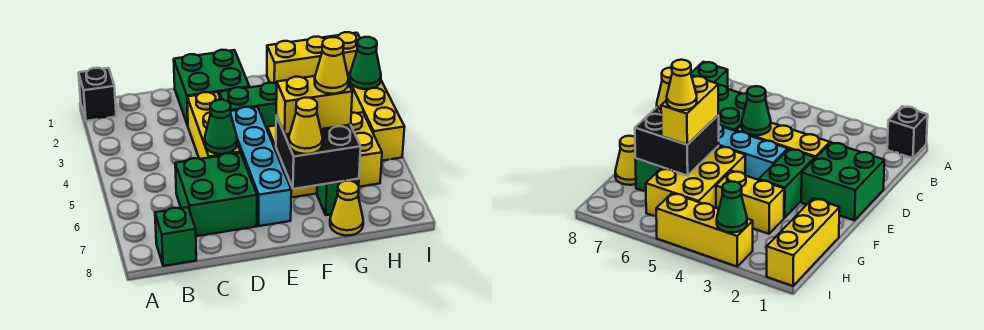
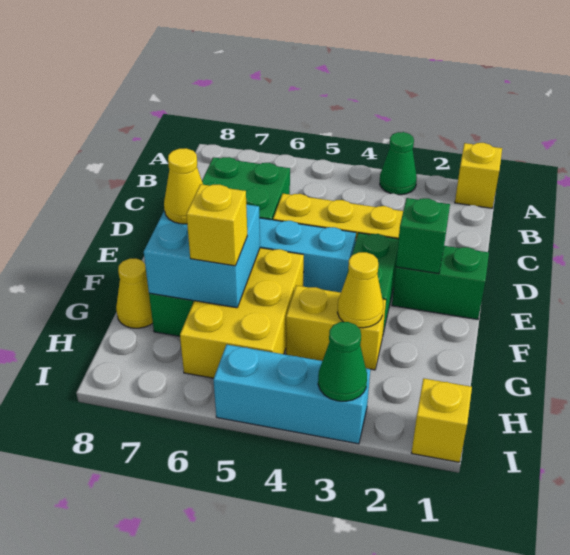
black brick A1 level 1 -> yellow brick A1 level 1
green brick B8 level 1 -> green brick E2 level 2
green brick D1:E2 level 1 -> green brick E1:E2 level 1
green cone D5 level 2 -> green cone A3 level 1
black brick F6:G7 level 2 -> cyan brick F6:G7 level 2
yellow brick F6:G6 level 3 -> yellow brick G6 level 3
yellow brick G1:I1 level 1 -> yellow brick I1 level 1
yellow cone G6 level 4 -> yellow cone G3 level 2
yellow brick I3:I5 level 1 -> cyan brick I3:I5 level 1

